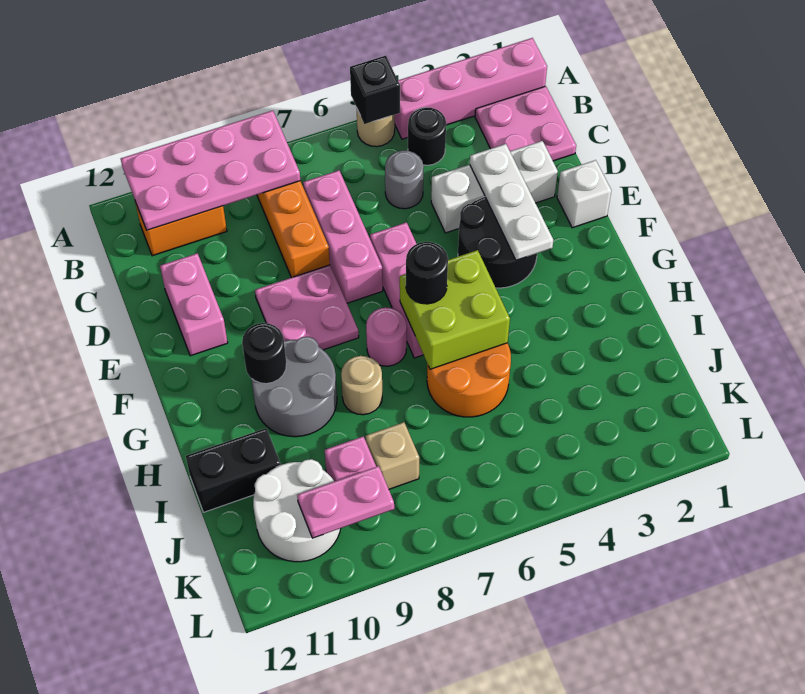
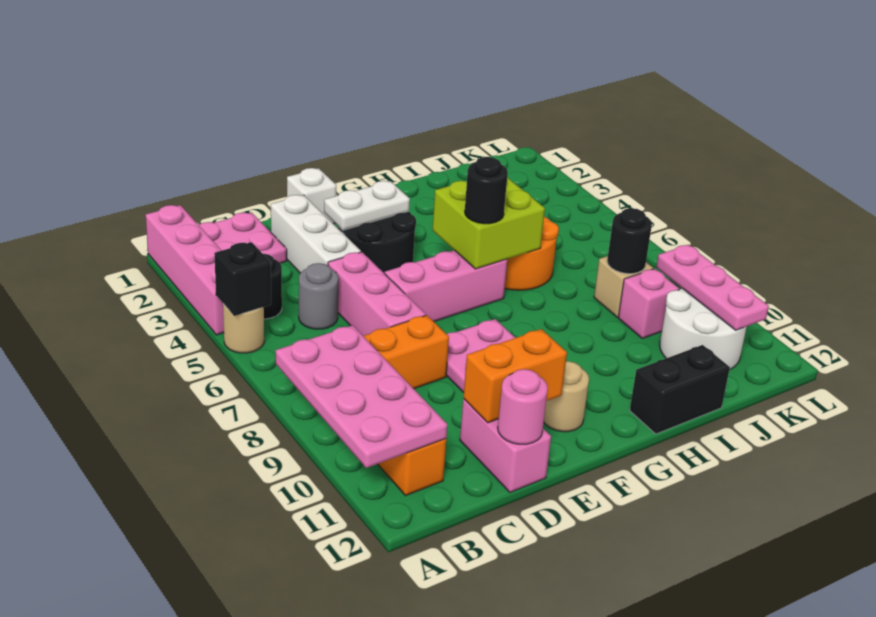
pink brick C7:E7 level 1 -> pink brick D5:D7 level 1
white plate D3:F3 level 2 -> white plate E3:F3 level 2
pink brick D11:E11 level 1 -> pink brick D11:D12 level 1
none -> orange brick D11:E11 level 2
pink round brick G7 level 1 -> pink round brick D12 level 2
grey round brick G9:H10 level 1 -> none
black round brick G10 level 2 -> black round brick J8 level 2
tan round brick H8 level 1 -> tan round brick F11 level 1
black brick I11:I12 level 1 -> black brick H12:I12 level 1
pink plate K9:K10 level 2 -> pink plate K9:K11 level 2

